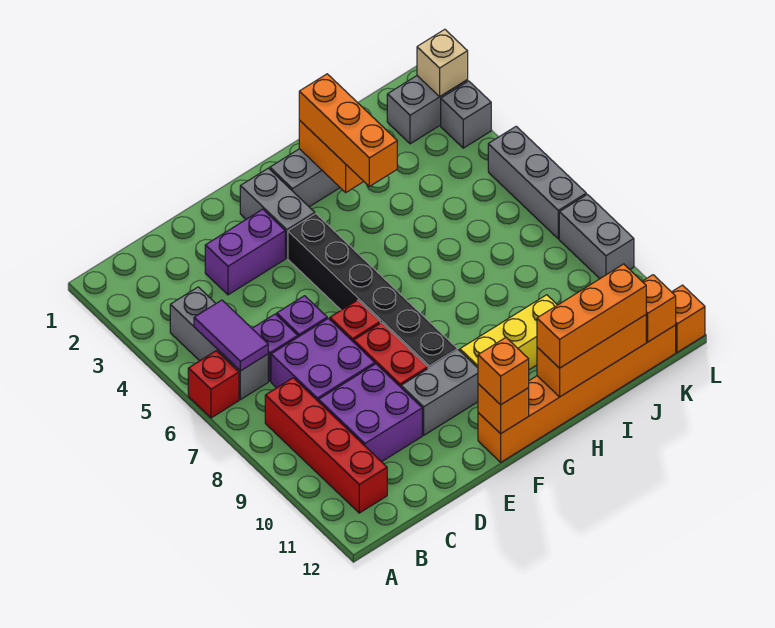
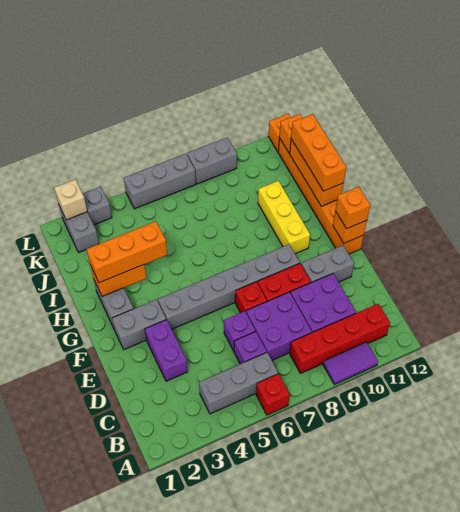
purple tile B5:B6 level 2 -> purple tile A9:A10 level 1
grey brick E10:F10 level 1 -> grey brick E10:E11 level 1
black brick F4:F9 level 1 -> grey brick F4:F9 level 1

